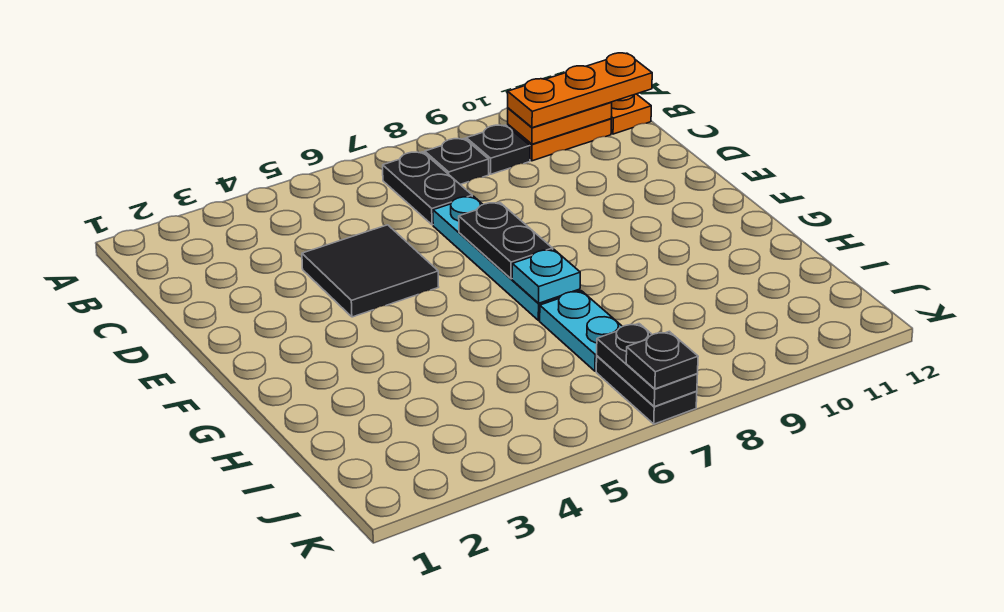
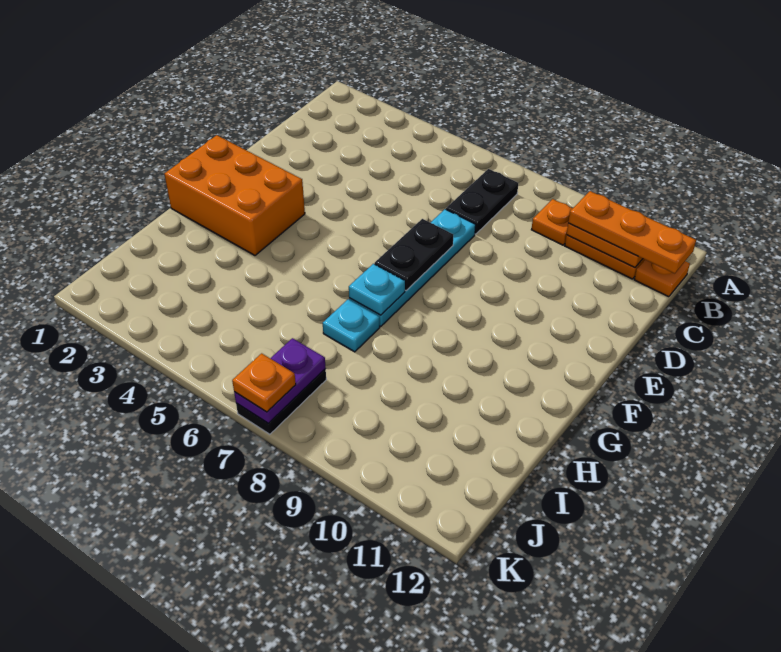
black plate B8 level 1 -> none
black plate B9 level 1 -> orange plate B9 level 1
black tile D4:E5 level 1 -> none
none -> orange brick F1:G3 level 1
cyan plate H7:I7 level 1 -> cyan plate H7 level 1
black plate J7:K7 level 2 -> purple plate J7:K7 level 2
black plate K7 level 3 -> orange plate K7 level 3

